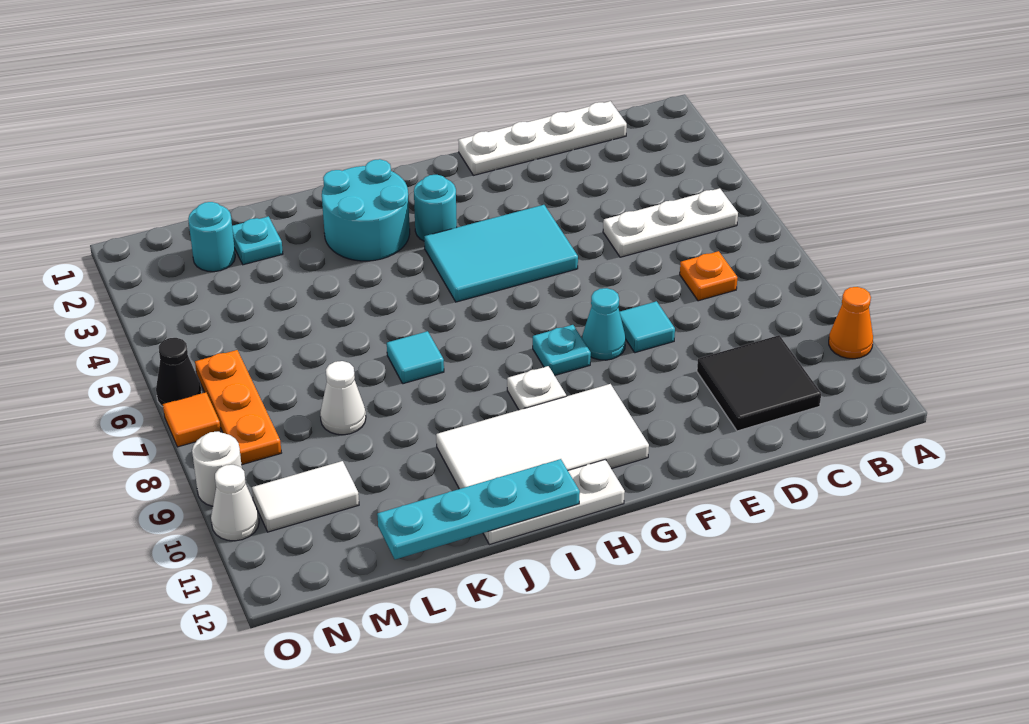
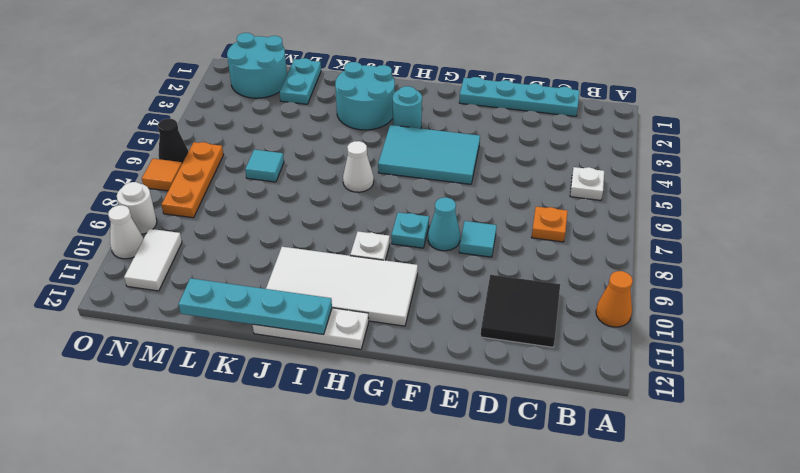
white plate B5:D5 level 1 -> white plate B5 level 1
white plate C1:F1 level 1 -> cyan plate C1:F1 level 1
cyan tile J7 level 1 -> cyan tile L6 level 1
cyan plate L2 level 1 -> cyan plate L1:L2 level 1
white cone L8 level 1 -> white cone I6 level 1
cyan round brick M2 level 1 -> cyan round brick M1:N2 level 1
white tile M10:N10 level 1 -> white tile N10:N11 level 1

